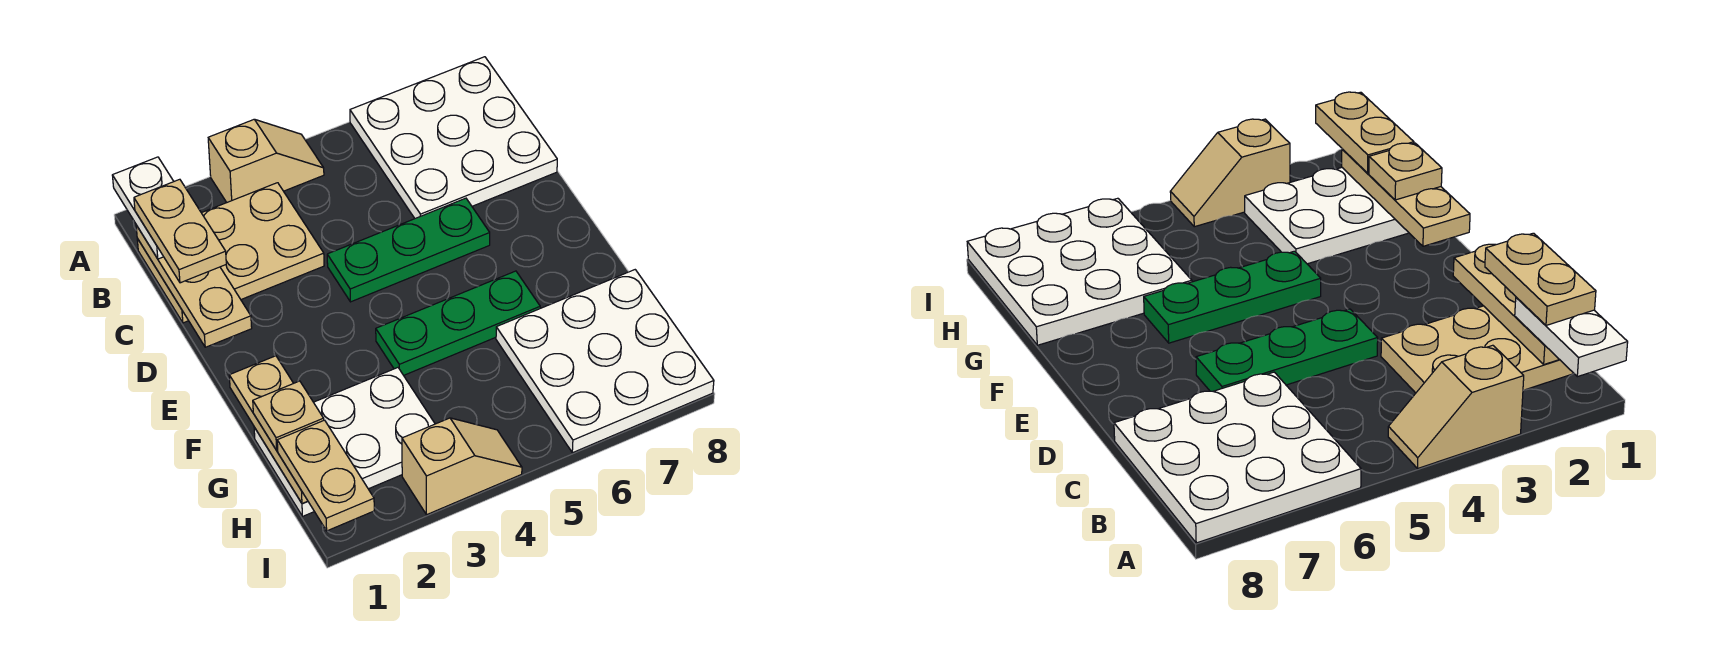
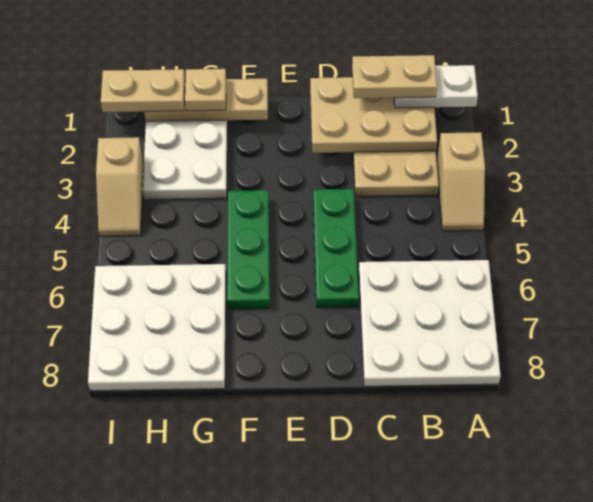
tan plate B1:D1 level 2 -> tan plate B1:D2 level 2

